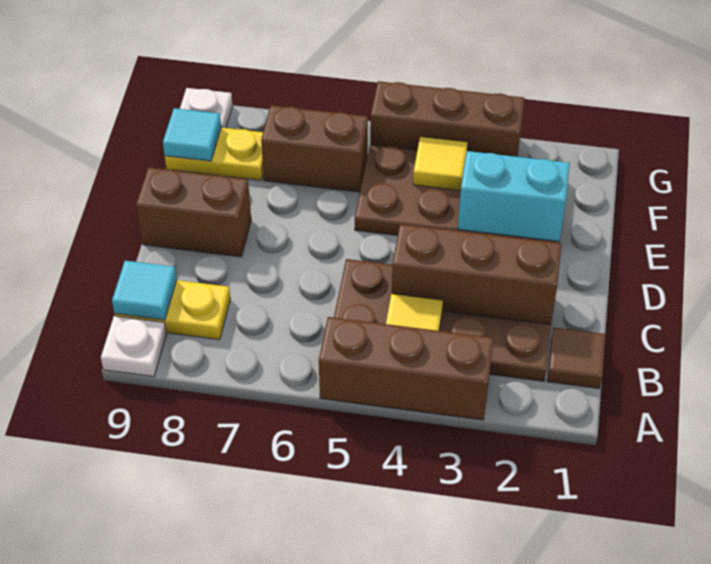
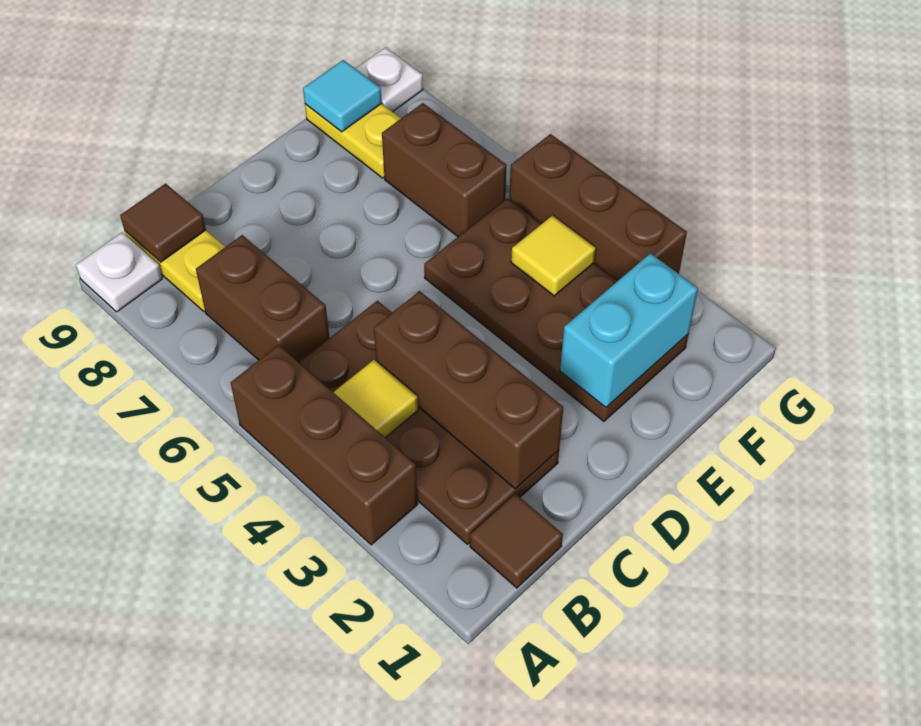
cyan tile B9 level 2 -> brown tile B9 level 2
brown brick D8:D9 level 1 -> brown brick B6:B7 level 1
cyan brick E2:E3 level 2 -> cyan brick E2:F2 level 2

